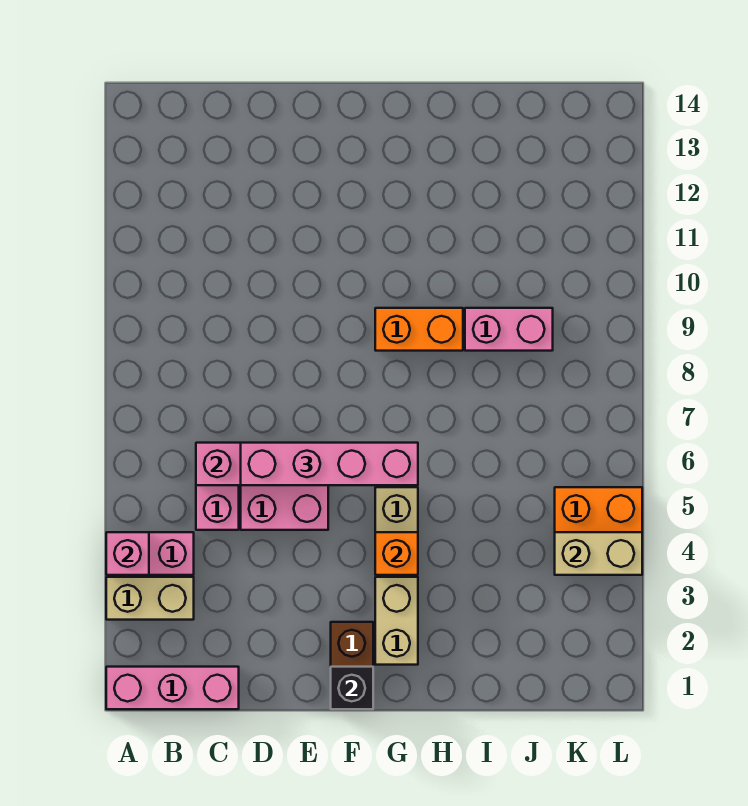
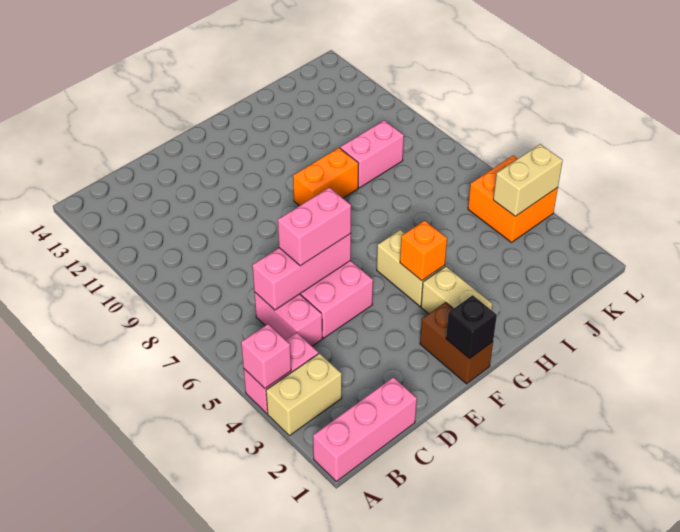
pink brick D6:G6 level 3 -> pink brick D6:E6 level 3

